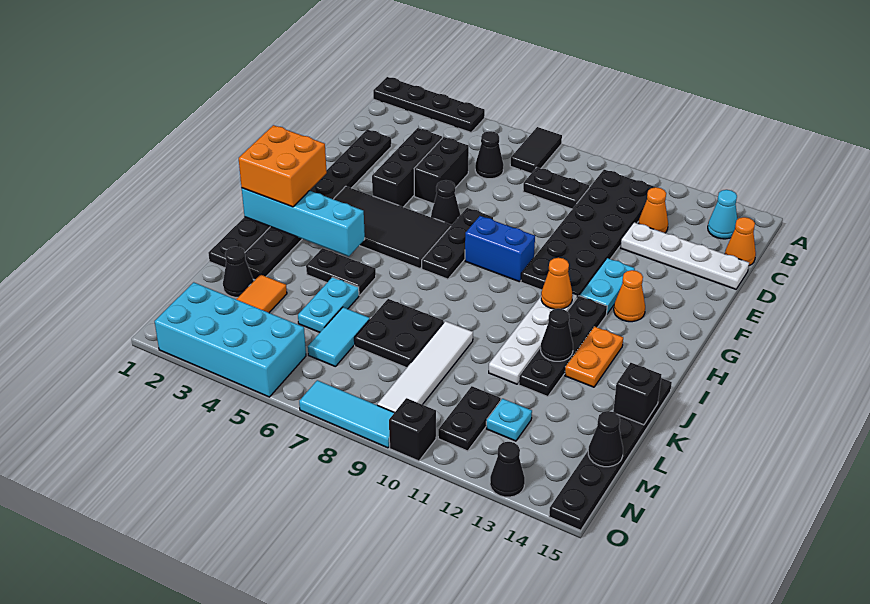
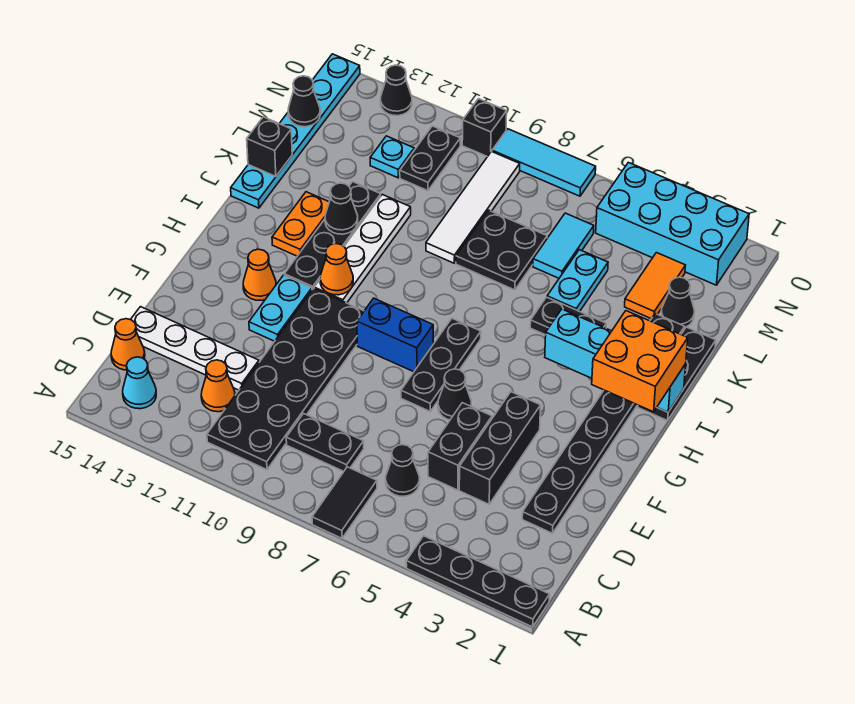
black tile G3:H6 level 1 -> none
black plate J15:O15 level 1 -> cyan plate J15:O15 level 1

